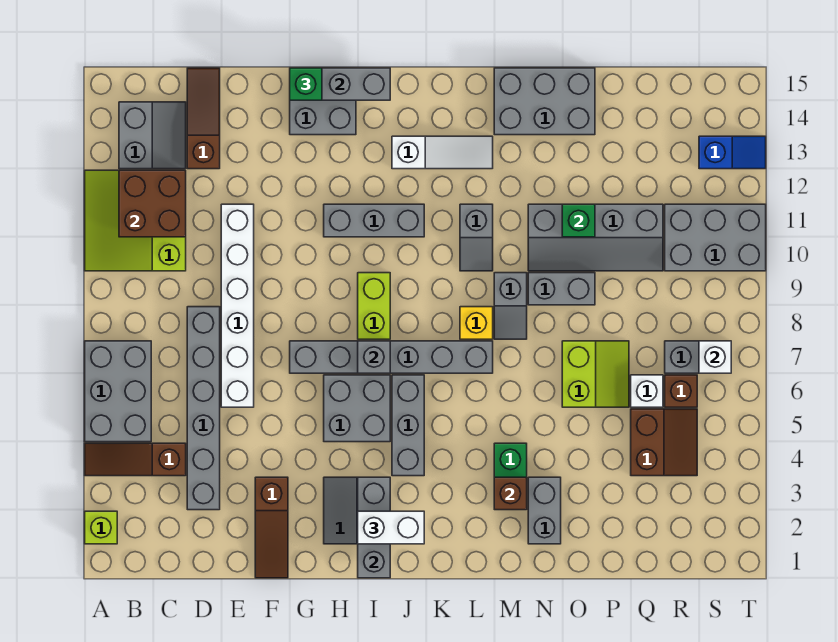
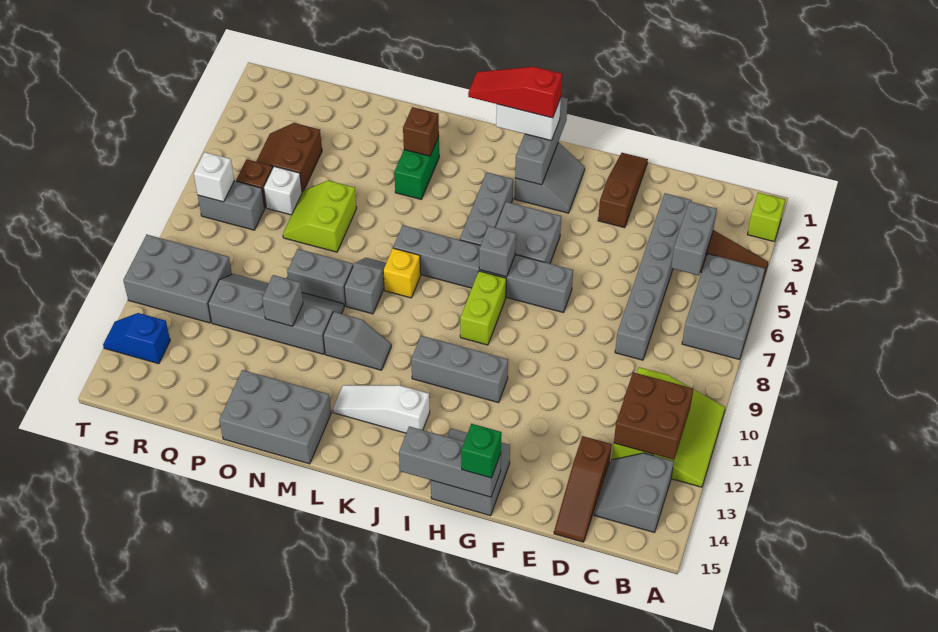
white brick E6:E11 level 1 -> none
none -> red slope I2:K2 level 4 top I
grey slope L10:L11 level 1 top 11 -> grey slope L11:M11 level 1 top M
grey brick N2:N3 level 1 -> grey brick C4:C5 level 2
green brick O11 level 2 -> grey brick O11 level 2

